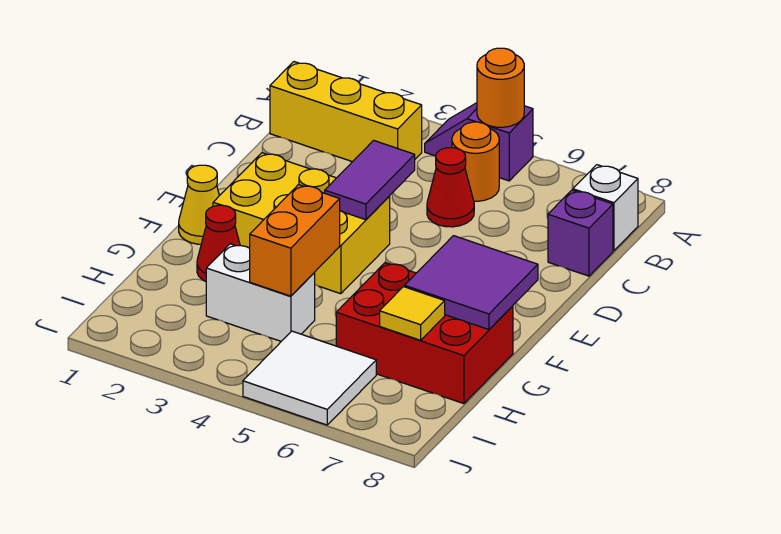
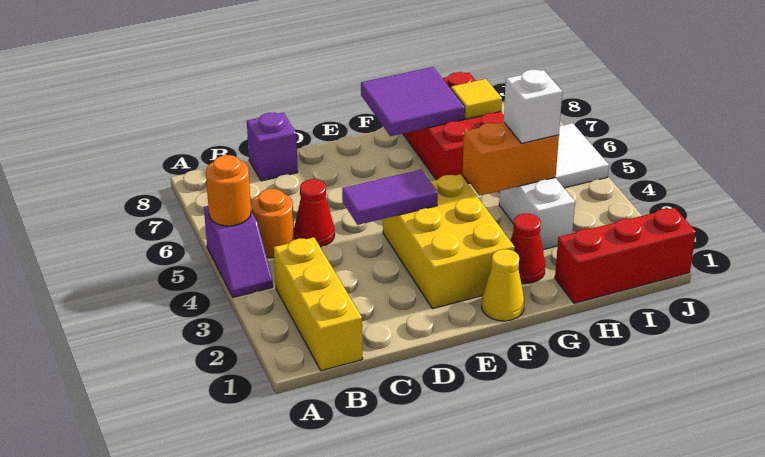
white brick B8 level 1 -> white brick H4 level 3
none -> red brick H1:J1 level 1

